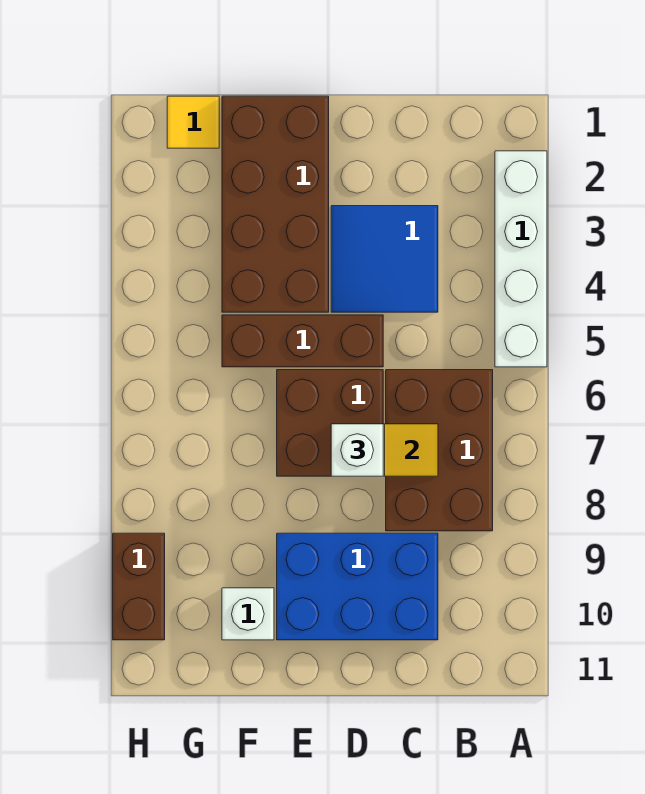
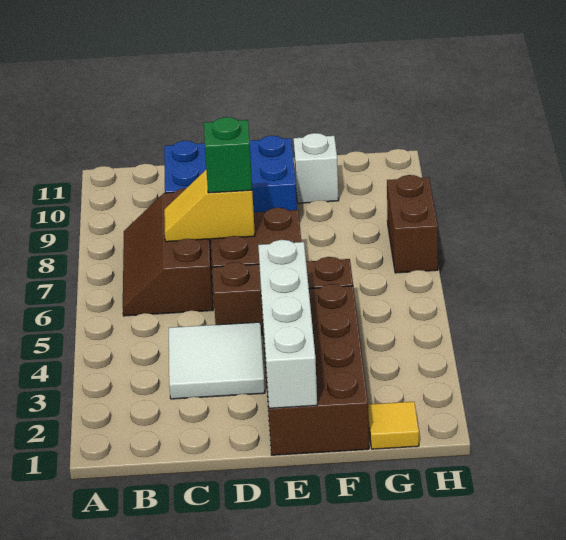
white brick A2:A5 level 1 -> white brick E1:E4 level 2
brown brick B6:C8 level 1 -> brown slope B6:C8 level 1 top C
blue tile C3:D4 level 1 -> white tile C3:D4 level 1
white brick D7 level 3 -> green brick D7 level 3
brown brick H9:H10 level 1 -> brown brick H7:H8 level 1

